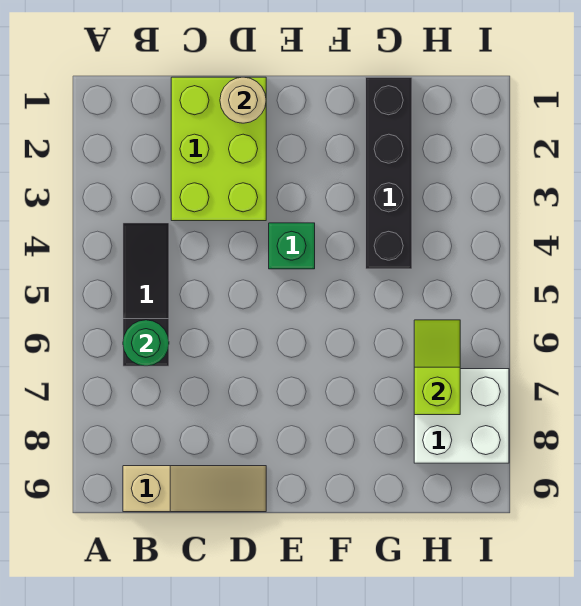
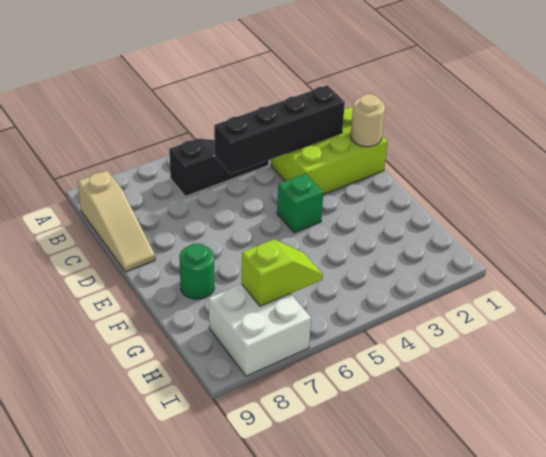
green round brick B6 level 2 -> green round brick F8 level 1
black brick G1:G4 level 1 -> black brick C2:C5 level 2

